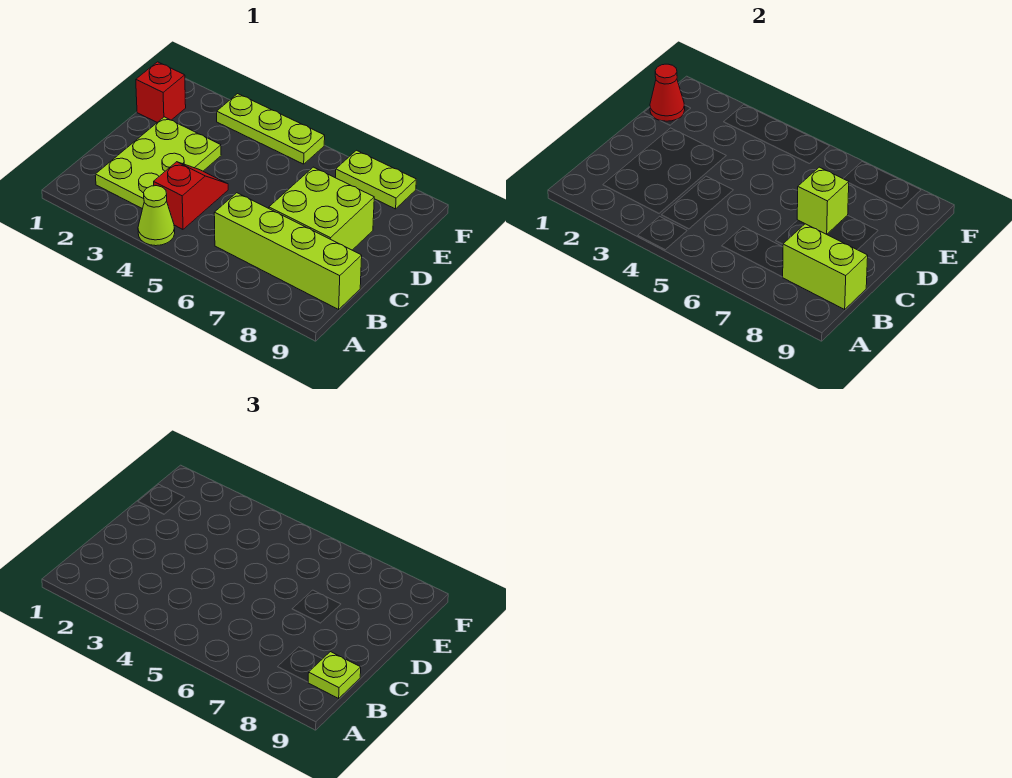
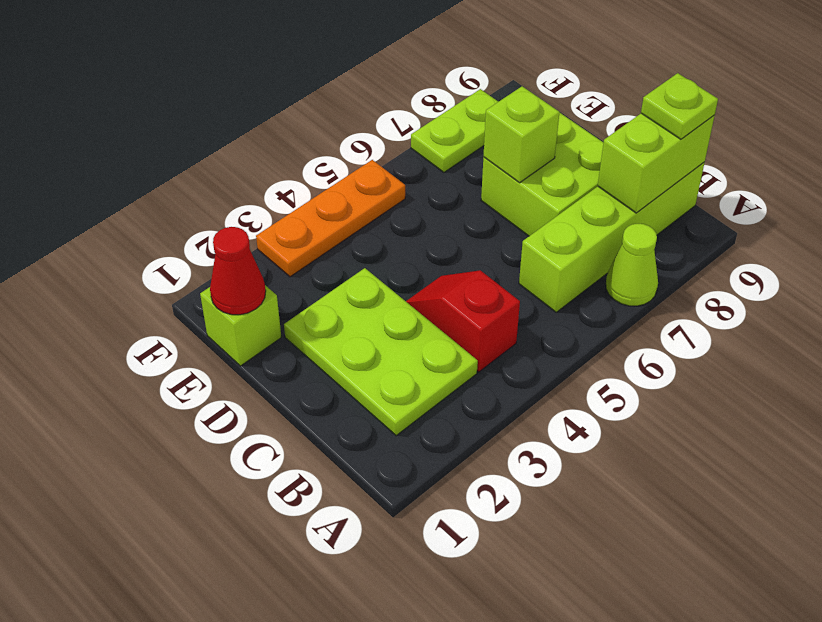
lime cone A4 level 1 -> lime cone A7 level 1
red brick E1 level 1 -> lime brick E1 level 1
lime plate F3:F5 level 1 -> orange plate F3:F5 level 1

